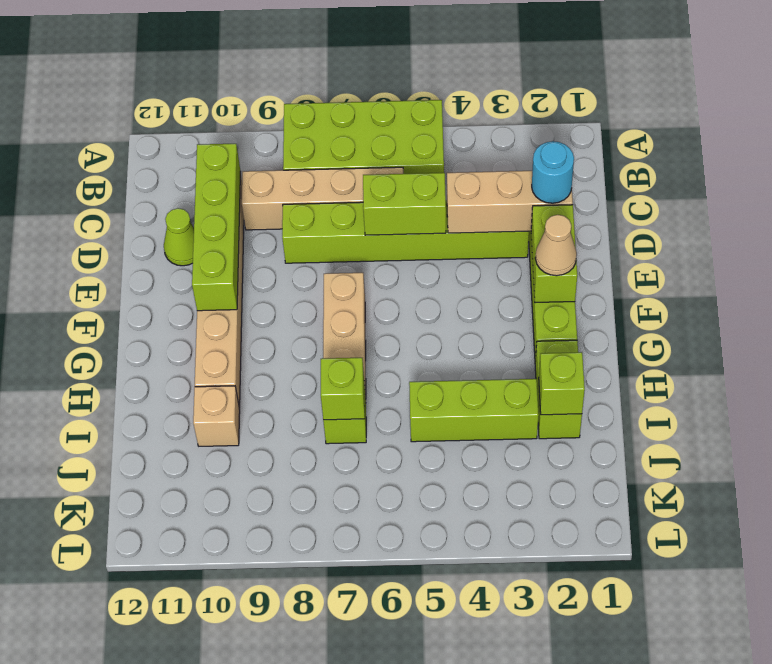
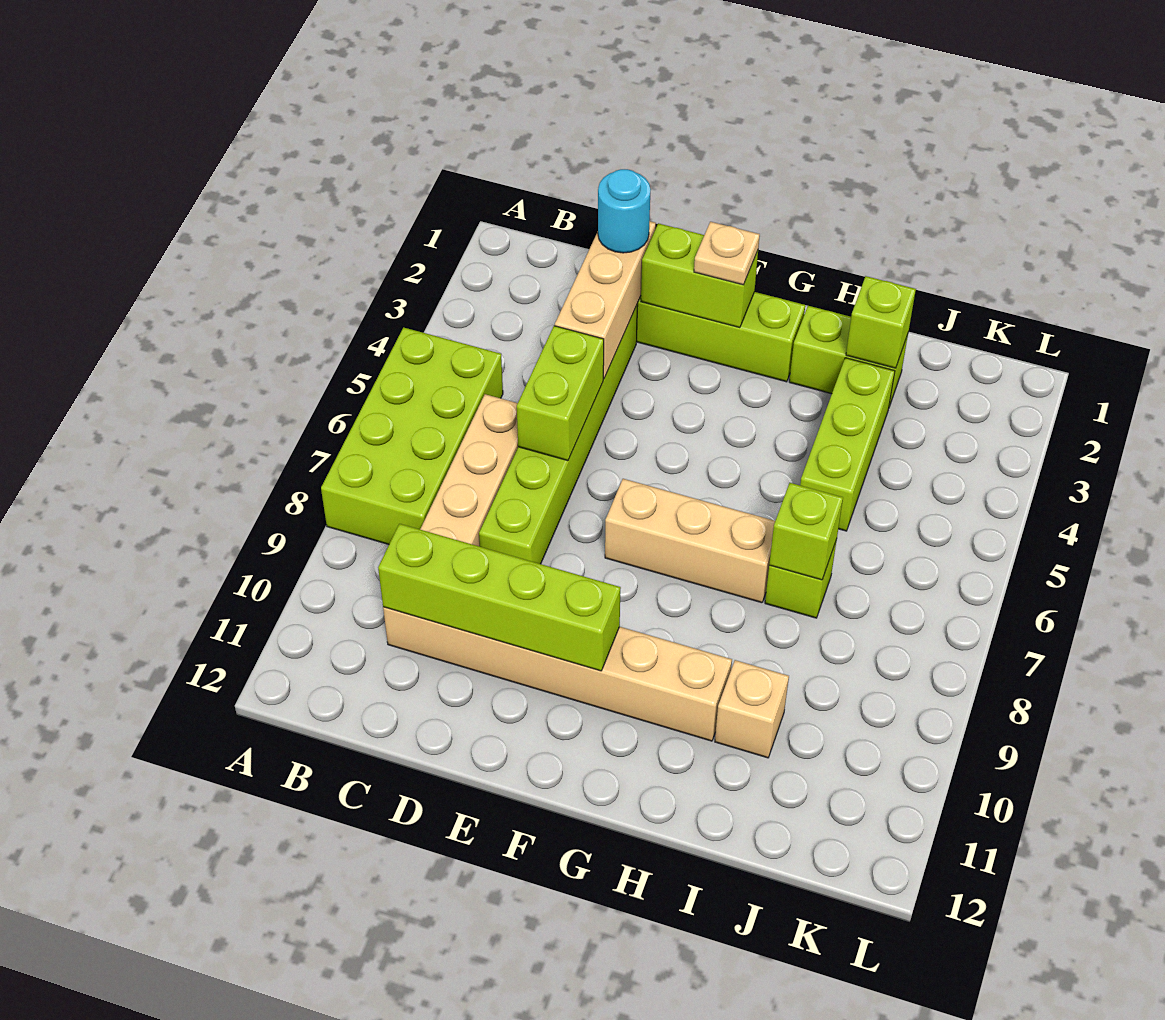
lime cone D11 level 1 -> none
tan cone F2 level 3 -> tan plate F2 level 3

